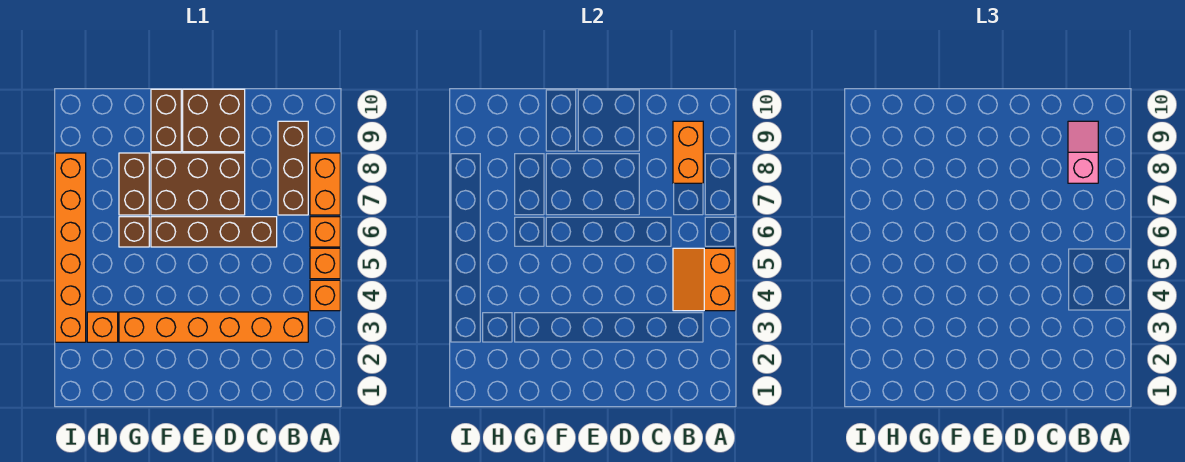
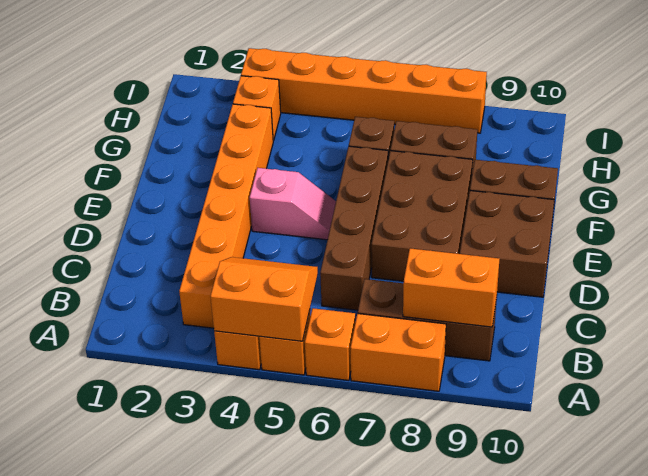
pink slope B8:B9 level 3 top 8 -> pink slope E4:E5 level 1 top 4

